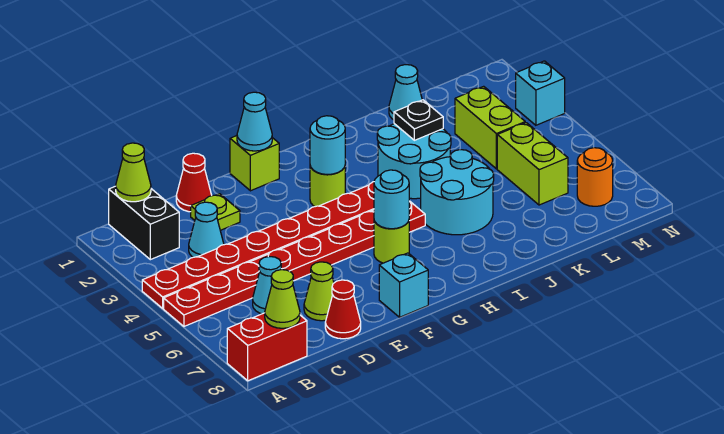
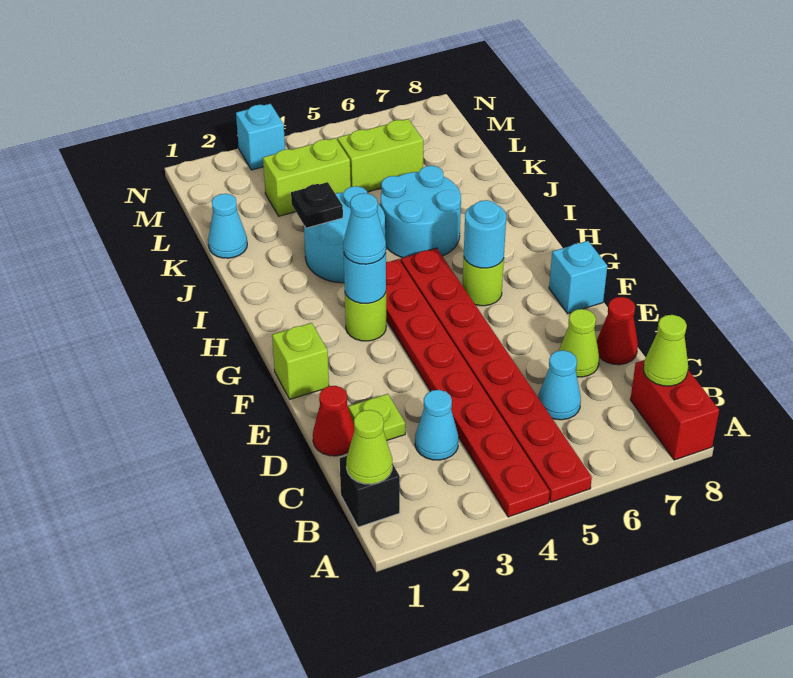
black brick B1:B2 level 1 -> black brick B1 level 1
cyan cone F1 level 2 -> cyan cone G3 level 3
orange round brick M7 level 1 -> none

